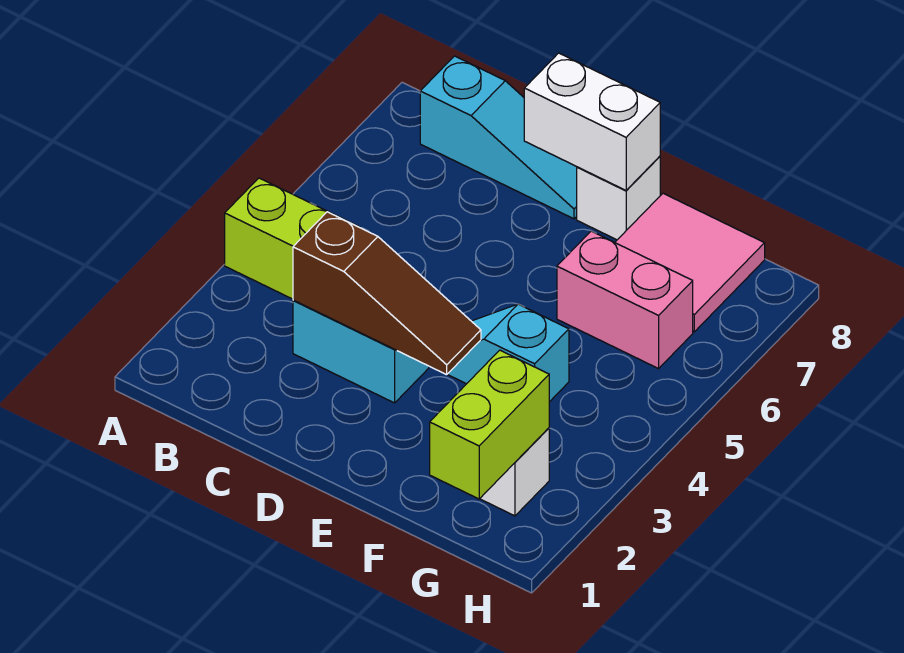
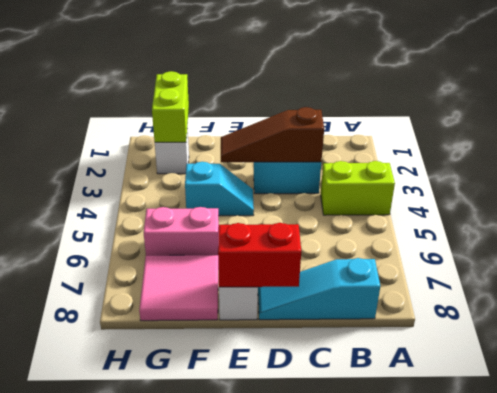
white brick D8:E8 level 2 -> red brick D8:E8 level 2

